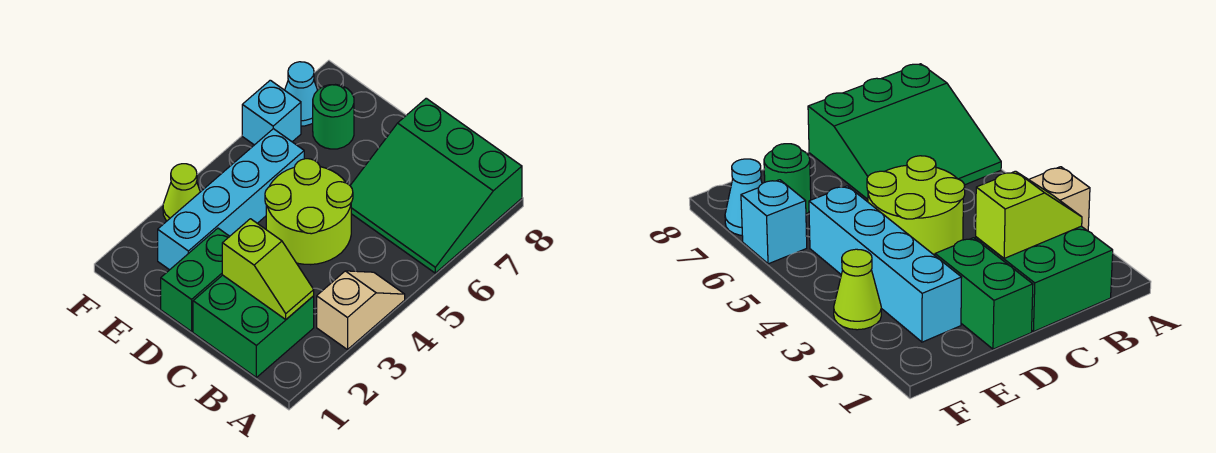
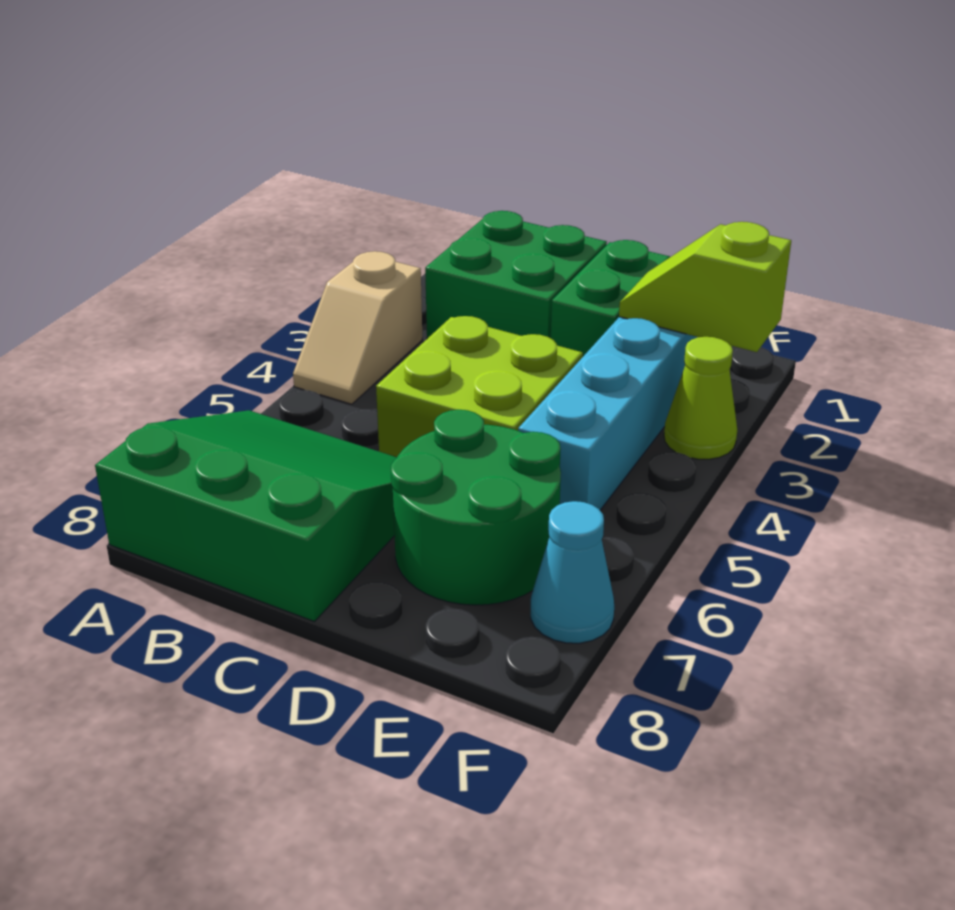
lime slope B2:C2 level 2 top C -> lime slope E2:F2 level 2 top F
lime round brick C4:D5 level 1 -> lime brick C4:D5 level 1
green round brick E7 level 1 -> green round brick D6:E7 level 1
cyan brick F6 level 1 -> none

